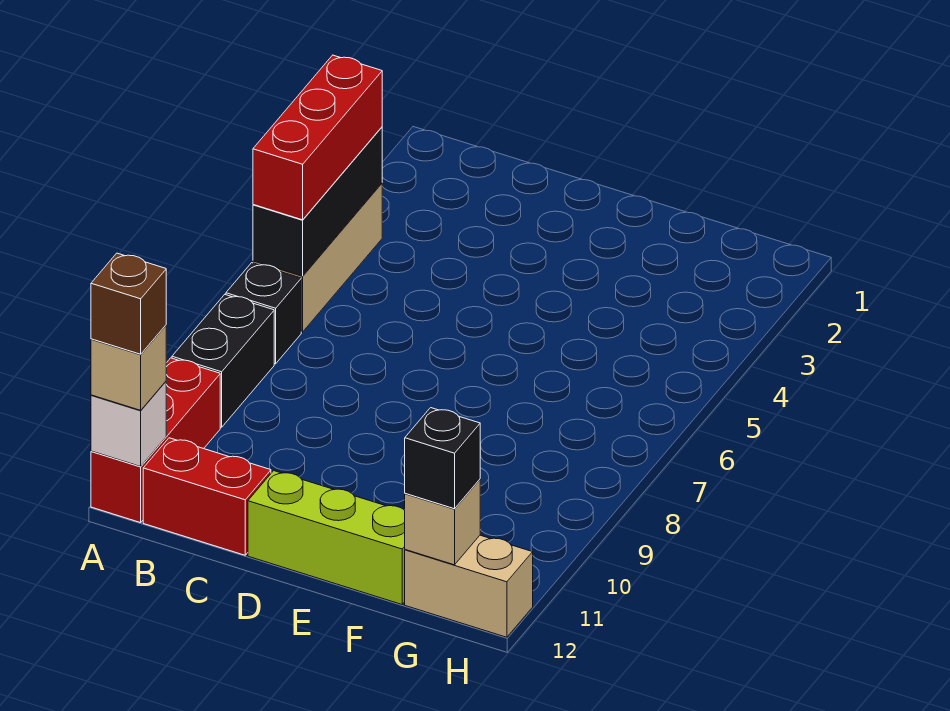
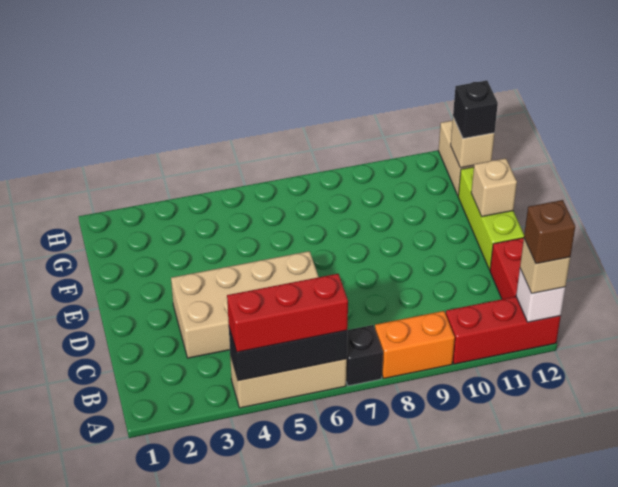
black brick A8:A9 level 1 -> orange brick A8:A9 level 1
none -> tan brick C3:D6 level 1
none -> tan brick E12 level 2

